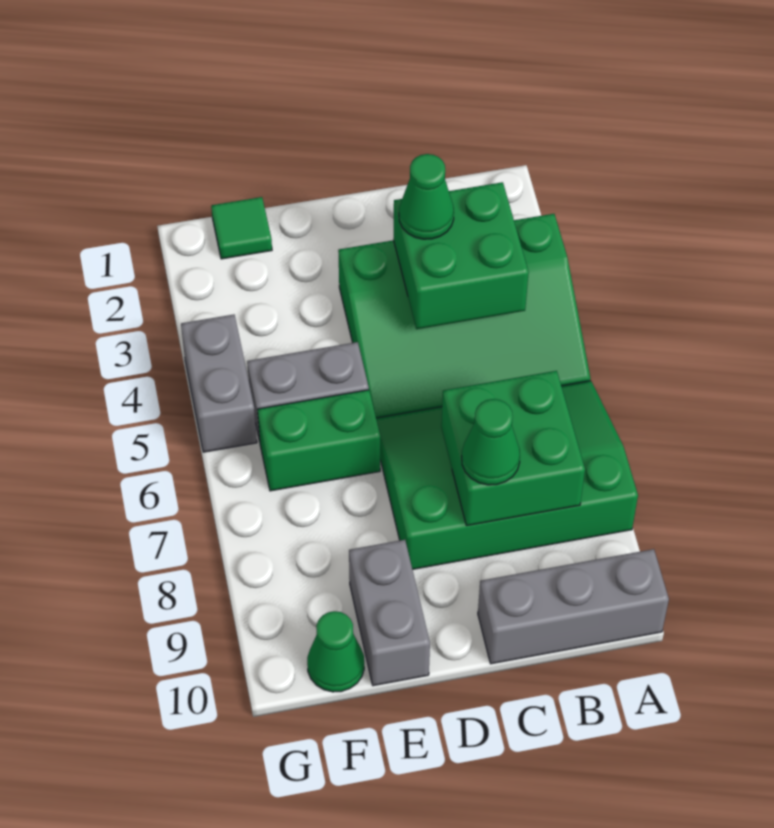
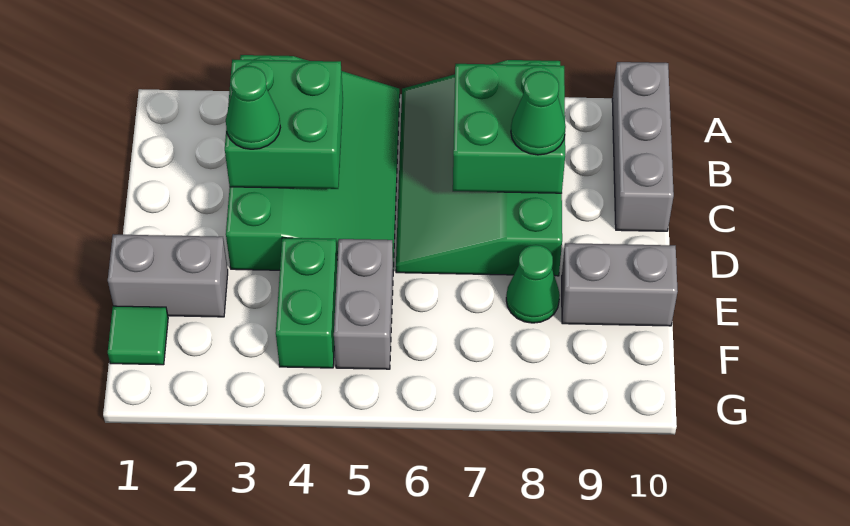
green brick E6:F6 level 1 -> green brick E4:F4 level 1
green cone F10 level 1 -> green cone E8 level 1
grey brick G4:G5 level 1 -> grey brick E1:E2 level 1

